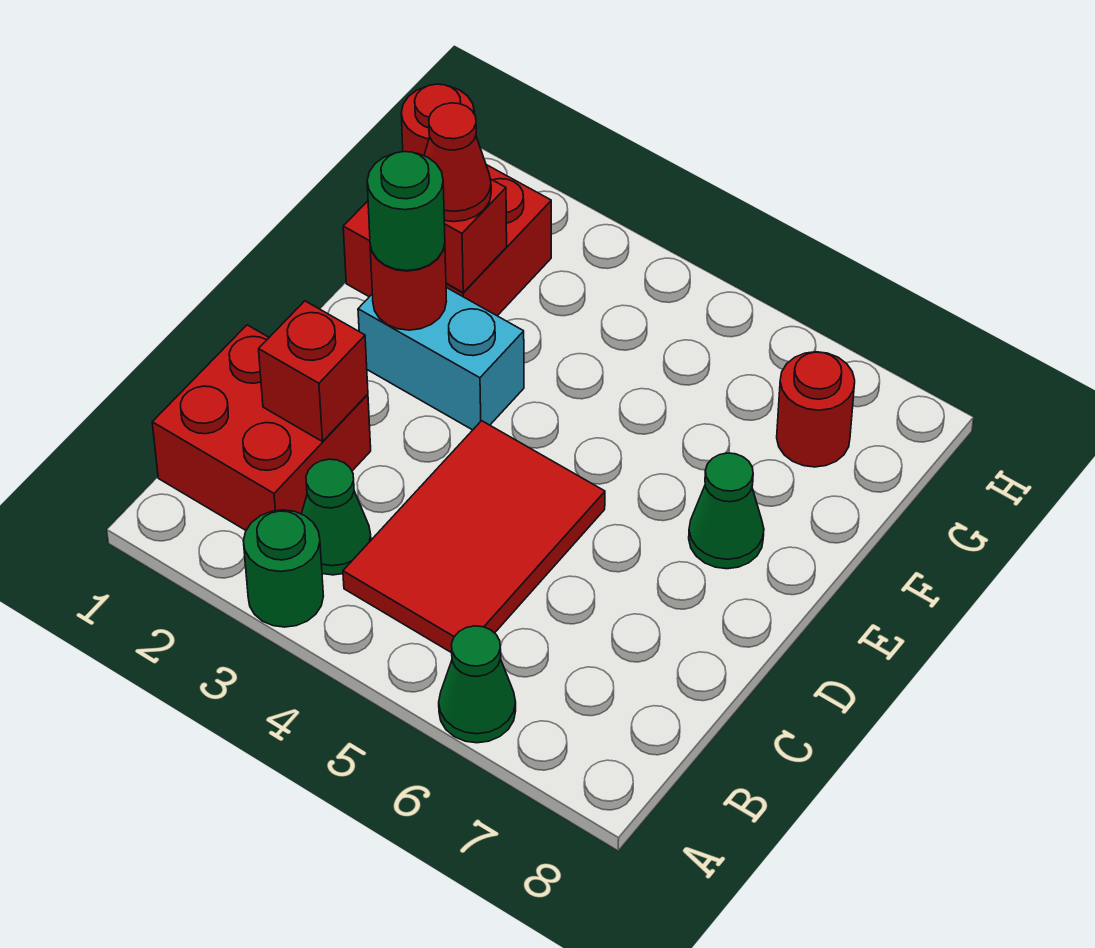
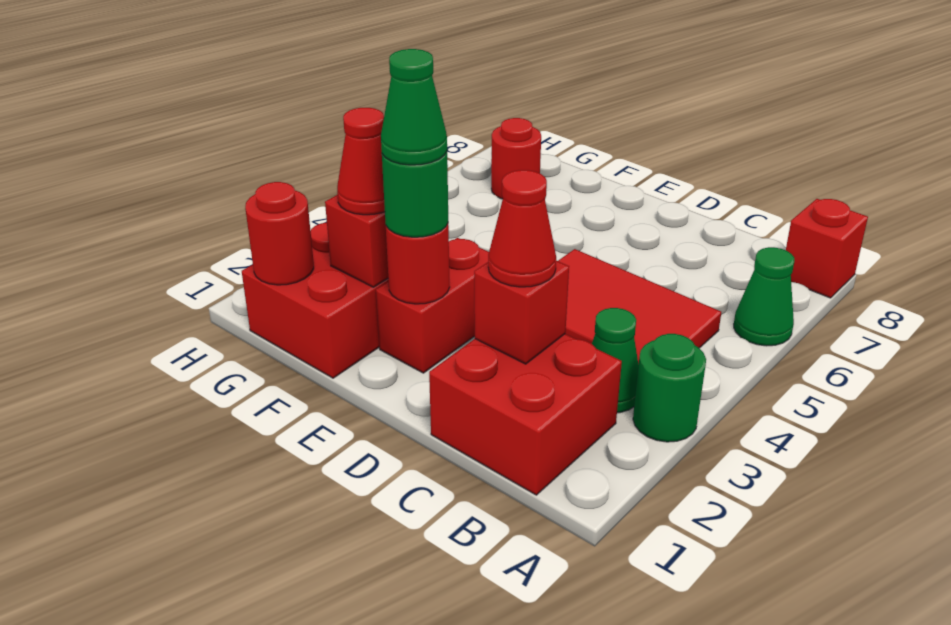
none -> red brick A8 level 1
none -> red cone C2 level 3
cyan brick E2:E3 level 1 -> red brick E2:E3 level 1
green cone E7 level 1 -> green cone E2 level 4

